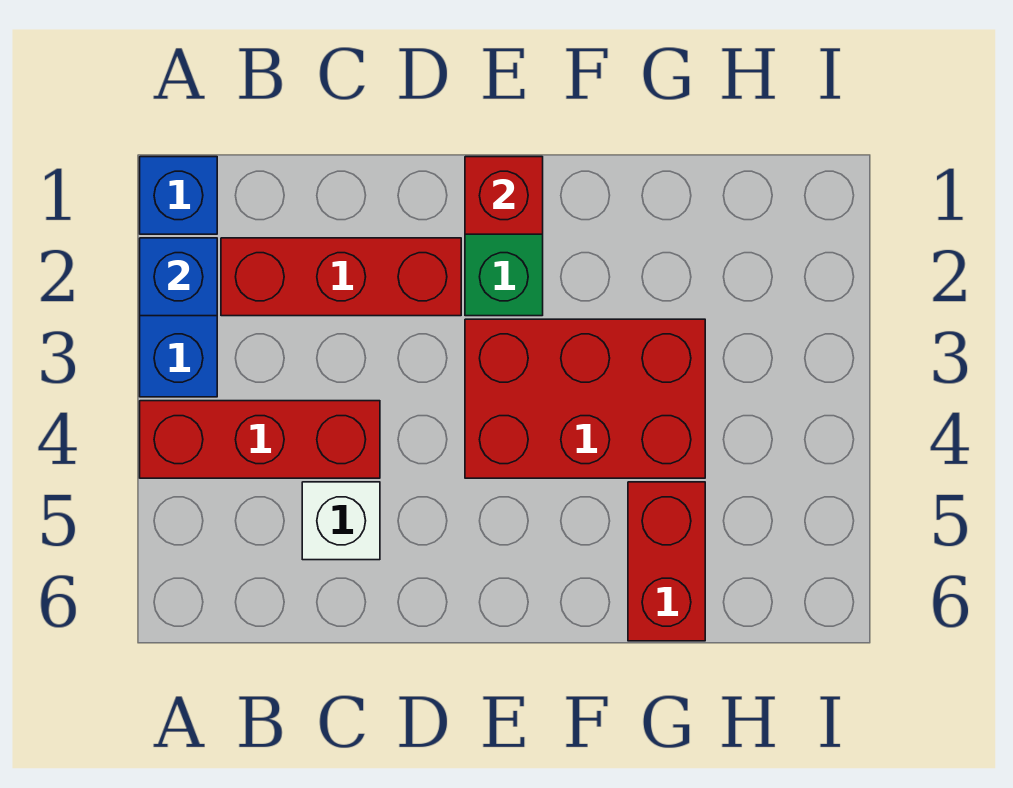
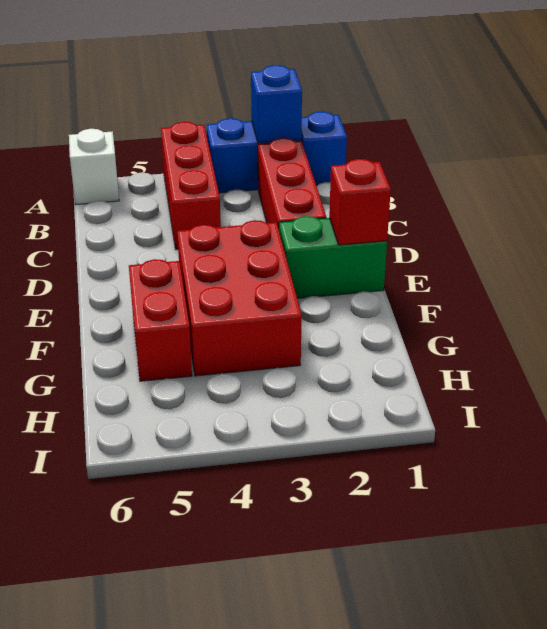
white brick C5 level 1 -> white brick A6 level 1
red brick G5:G6 level 1 -> red brick F5:G5 level 1

